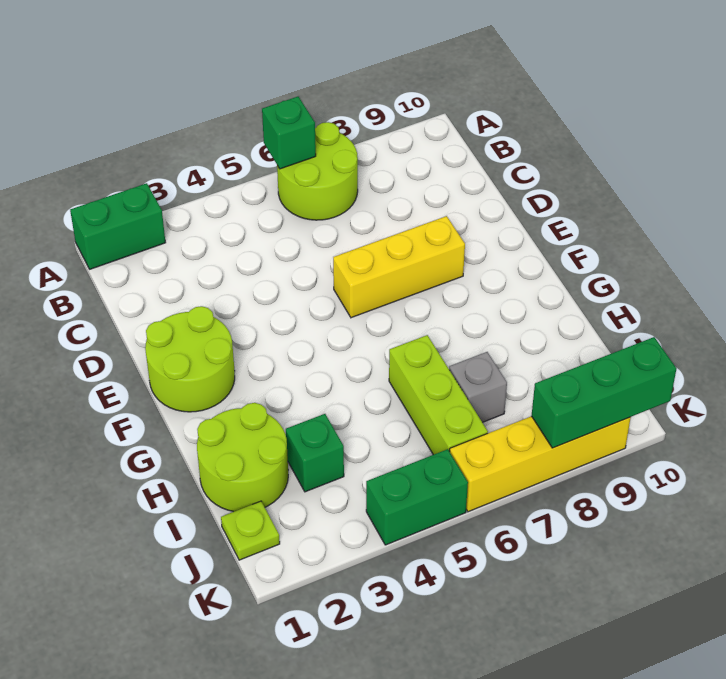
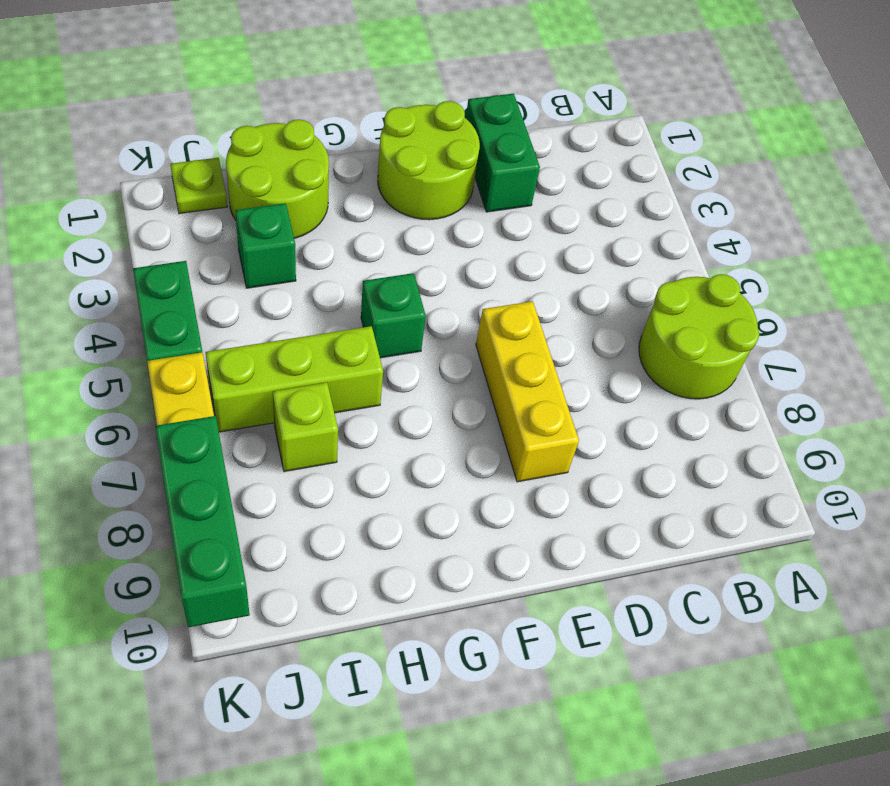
green brick A1:A2 level 1 -> green brick D1:D2 level 1
green brick A6 level 2 -> green brick G5 level 1
grey brick I7 level 1 -> lime brick I7 level 1

